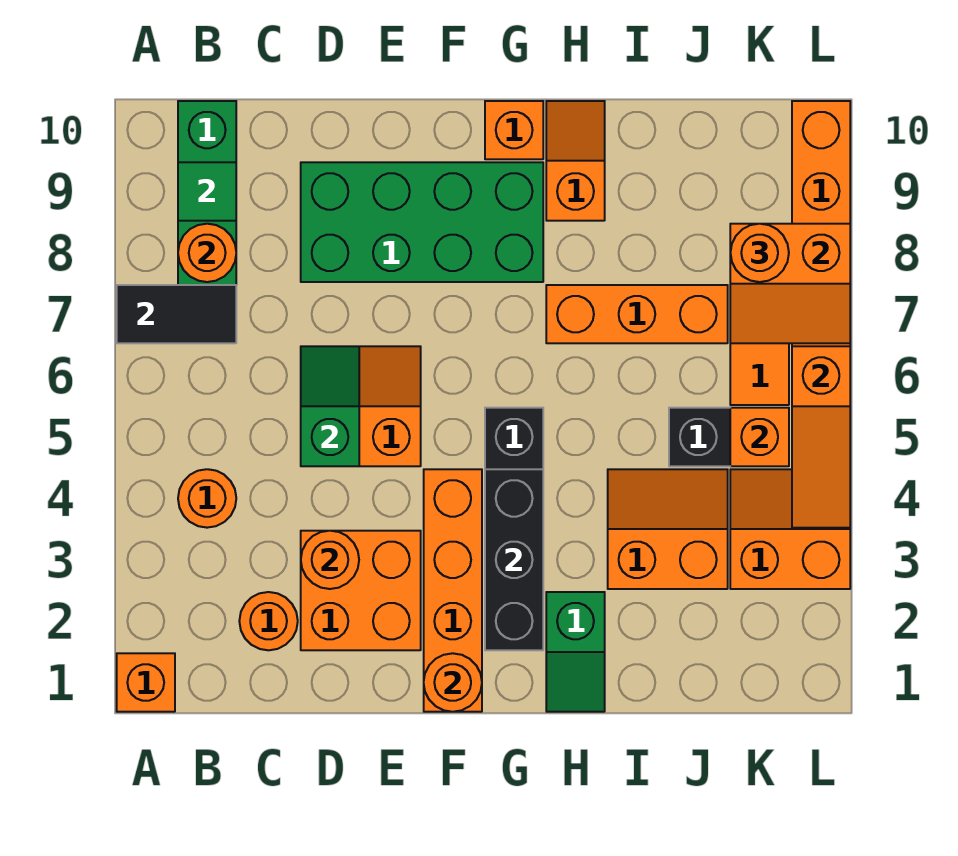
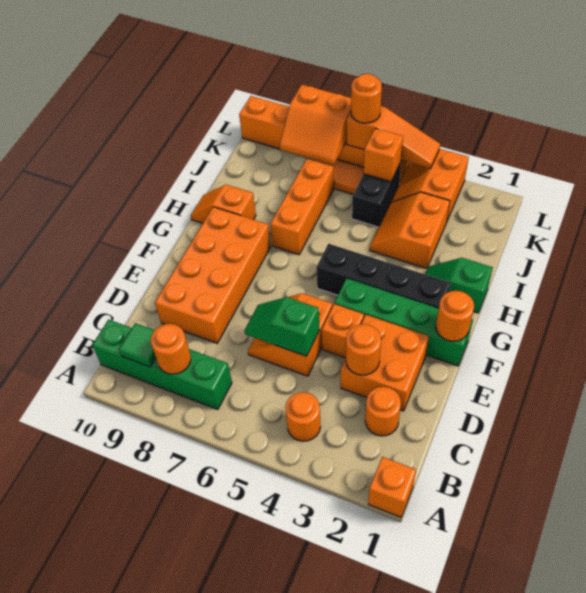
black tile A7:B7 level 2 -> none
green brick D8:G9 level 1 -> orange brick D8:G9 level 1
orange brick F1:F4 level 1 -> green brick F1:F4 level 1
black brick G2:G4 level 2 -> none
orange brick G10 level 1 -> orange brick E4 level 1
green slope H1:H2 level 1 top 2 -> green slope H1:H2 level 1 top 1
orange slope K7:L8 level 2 top 8 -> orange slope K7:L8 level 2 top L
orange round brick K8 level 3 -> orange round brick L6 level 3

